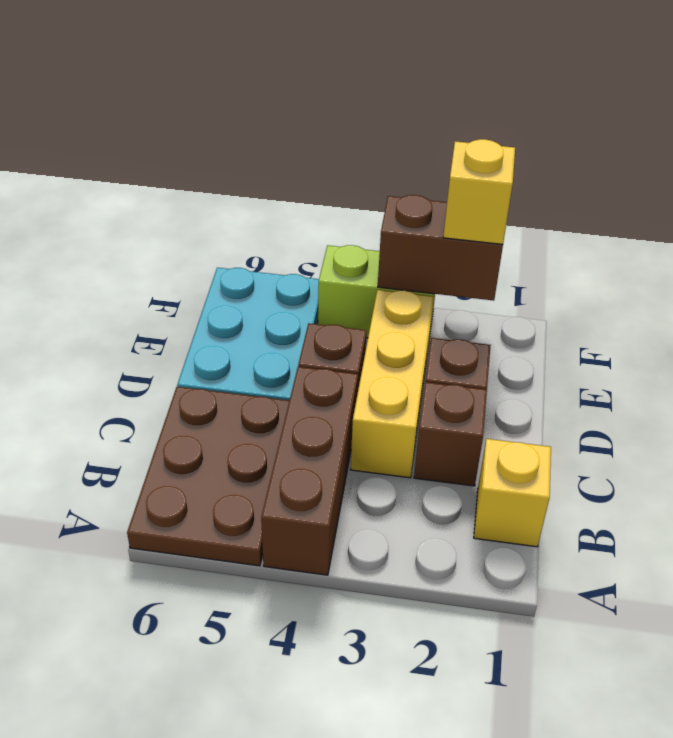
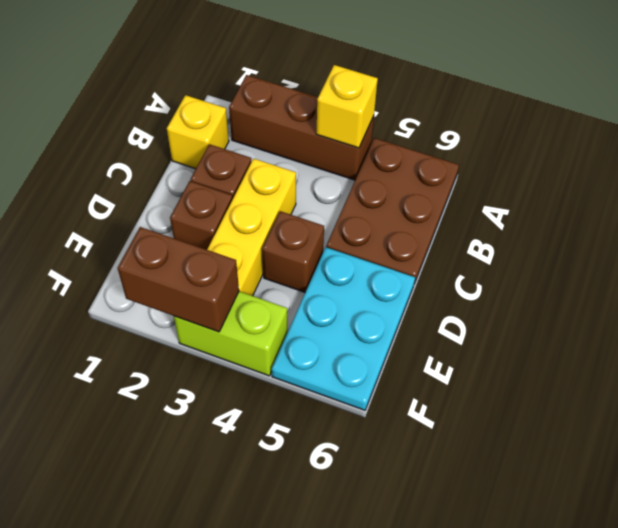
brown brick A4:C4 level 1 -> brown brick A2:A4 level 1
yellow brick F2 level 3 -> yellow brick A4 level 2

